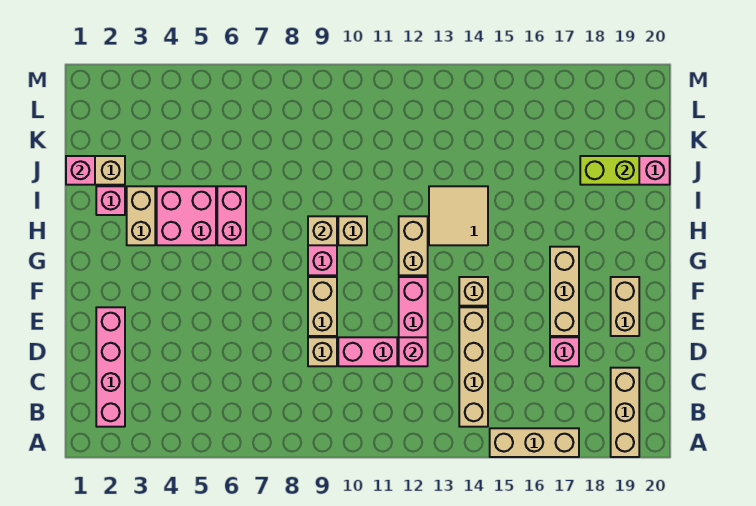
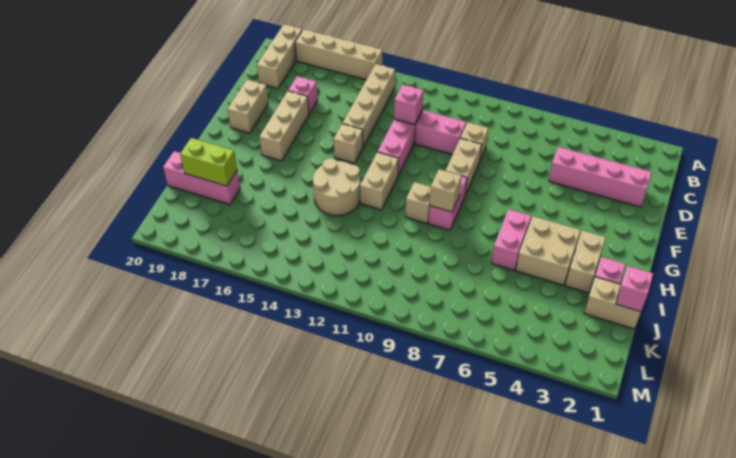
tan brick A15:A17 level 1 -> tan brick A15:A18 level 1
pink brick B2:E2 level 1 -> pink brick D2:D5 level 1
pink brick H4:I5 level 1 -> tan brick H4:I5 level 1
tan tile H13:I14 level 1 -> tan round brick H13:I14 level 1

